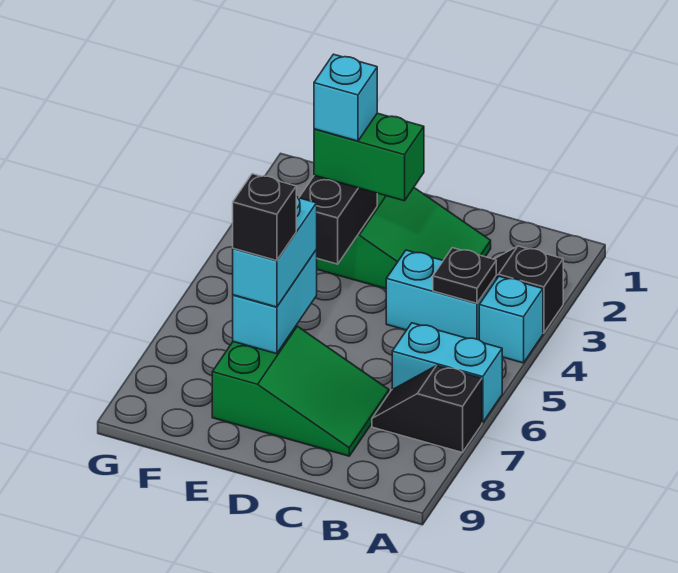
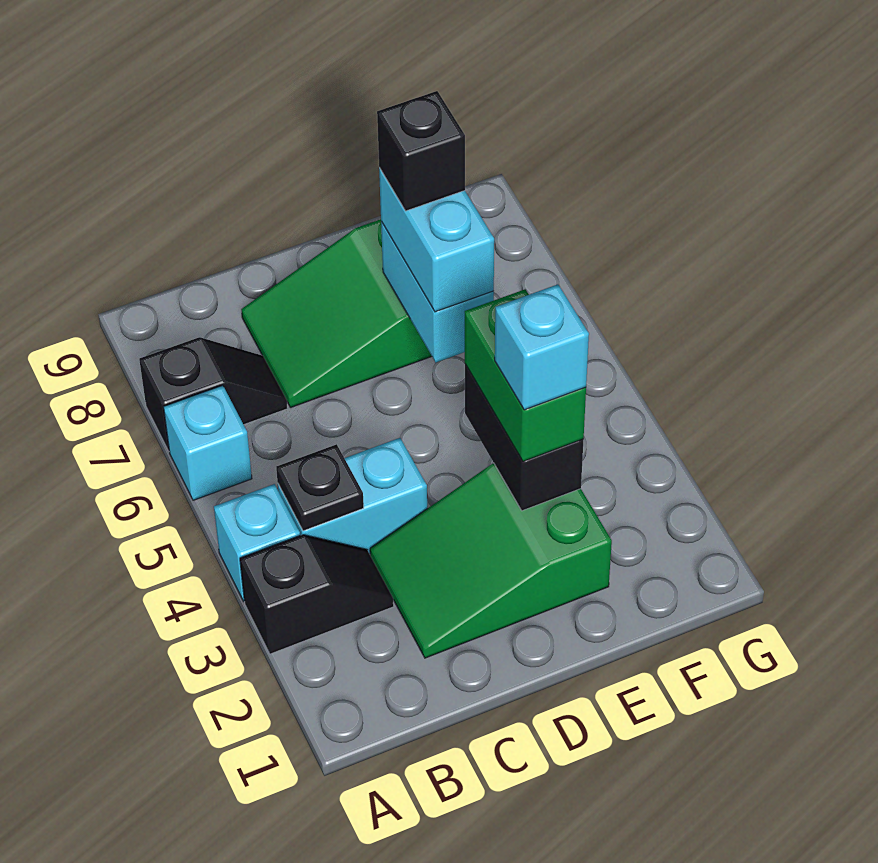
cyan brick A6:B6 level 1 -> cyan brick A6 level 1
green brick D3:E3 level 3 -> green brick E3:E4 level 3

